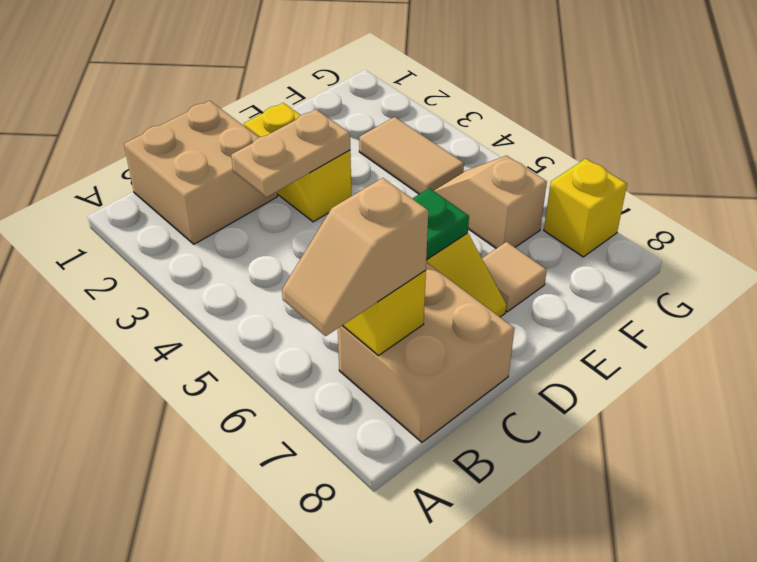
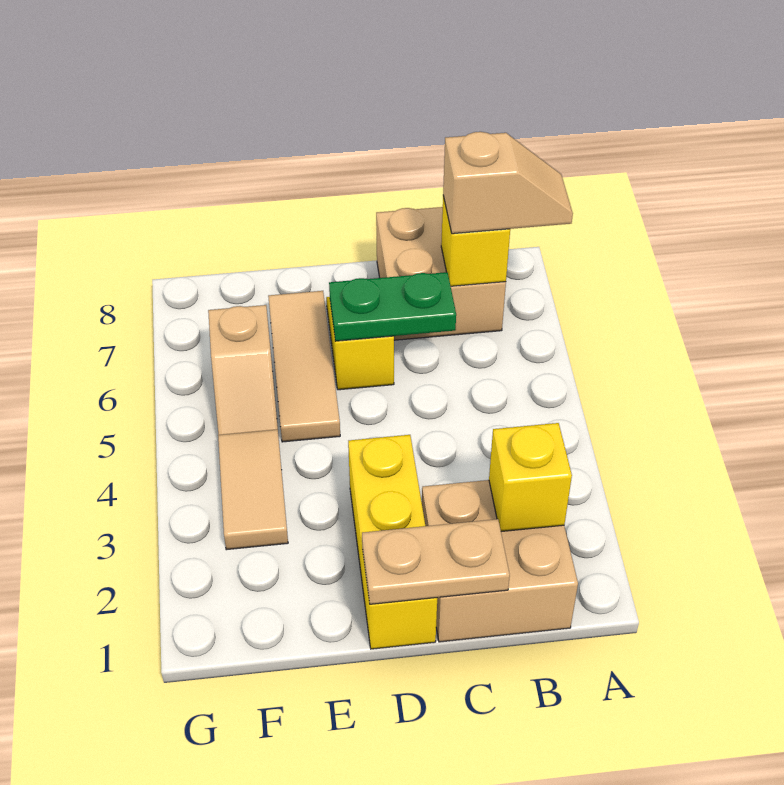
tan plate C3:D3 level 2 -> tan plate C1:D1 level 2
yellow brick D2:D3 level 1 -> yellow brick D1:D3 level 1
tan tile E7 level 1 -> tan tile E5:E7 level 1
yellow brick G7 level 1 -> yellow brick B2 level 2

